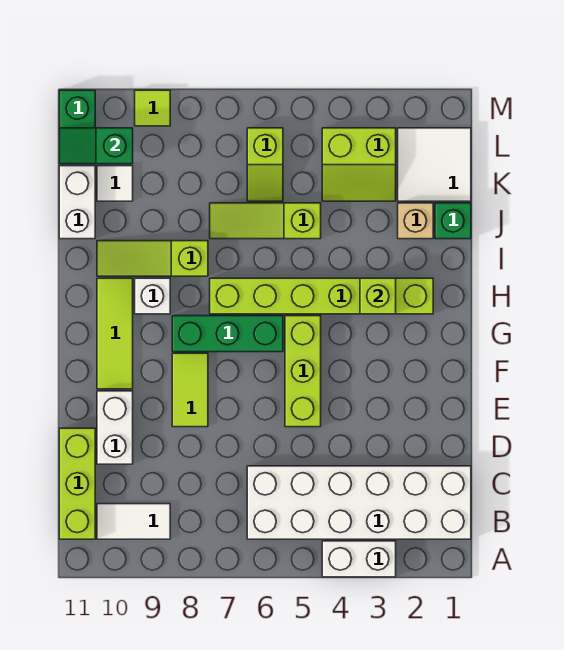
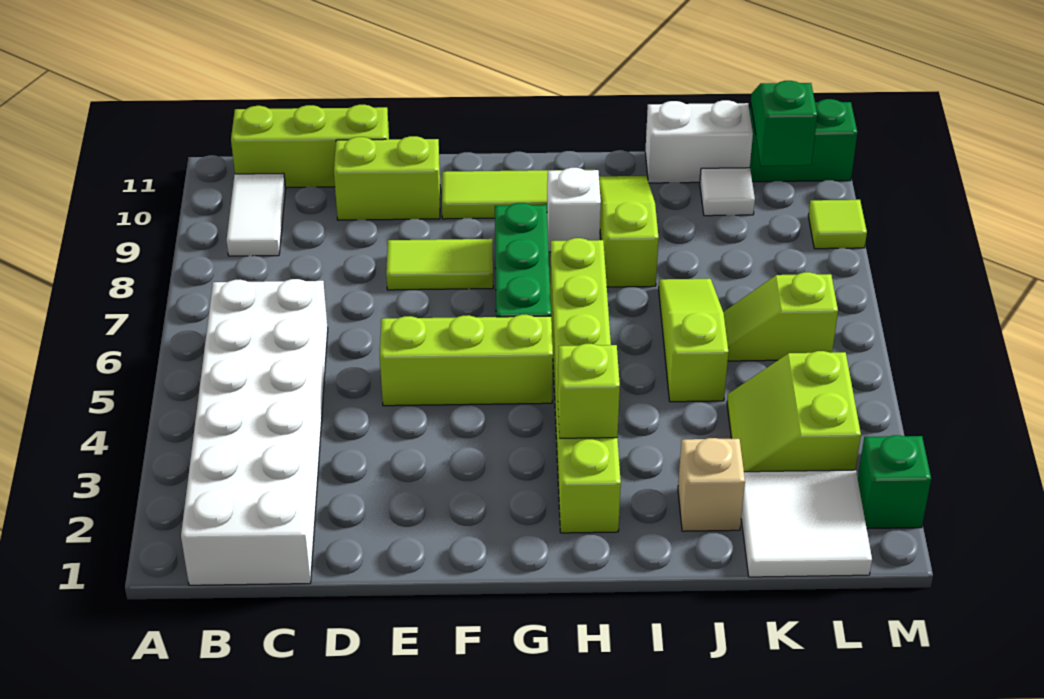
white brick A3:A4 level 1 -> none
white brick D10:E10 level 1 -> lime brick D10:E10 level 1
green brick J1 level 1 -> green brick M2 level 1

